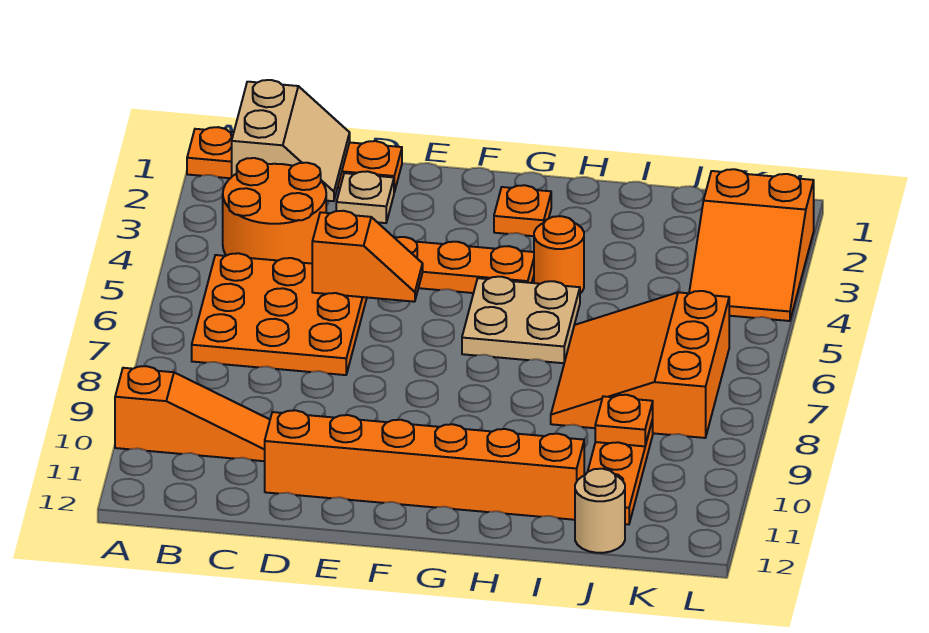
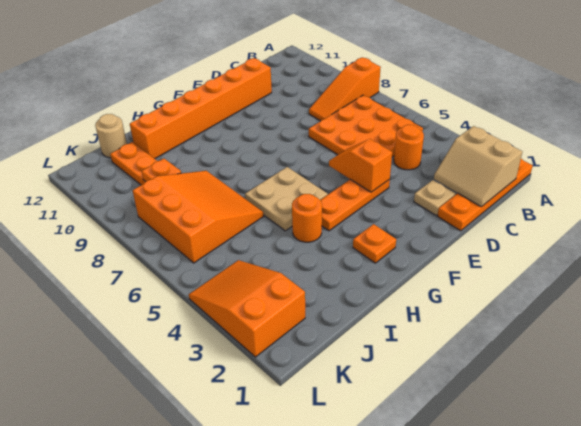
orange slope A10:C10 level 1 top A -> orange slope A8:C8 level 1 top A
orange round brick B3:C4 level 1 -> orange round brick C4 level 1
orange slope D5:E5 level 2 top D -> orange slope E4:E5 level 2 top 4

